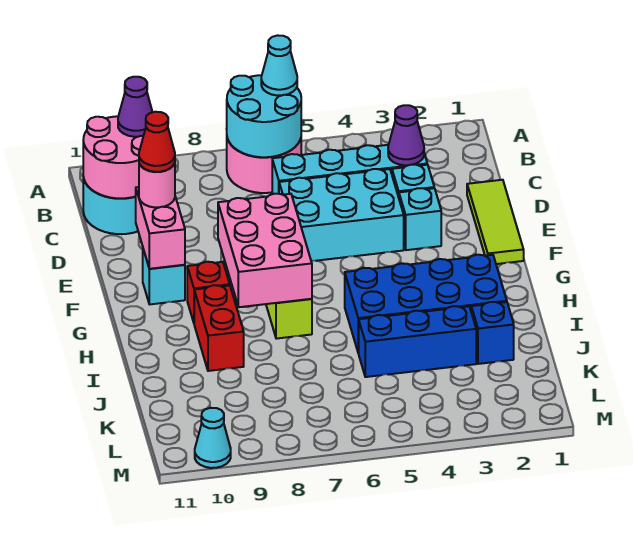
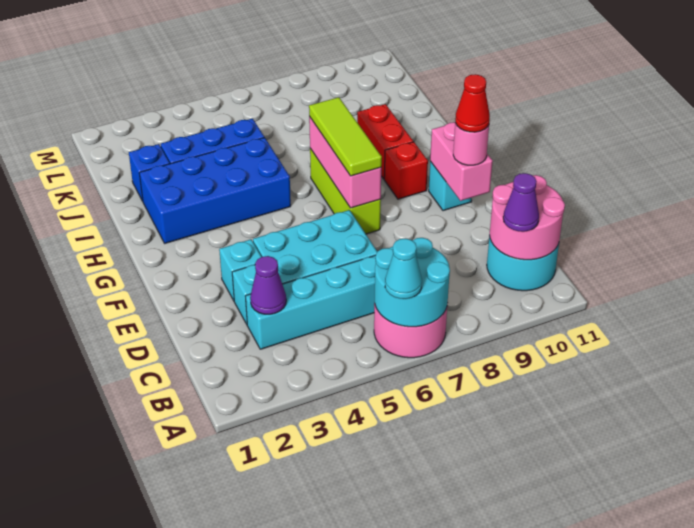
lime tile D1:F1 level 1 -> lime tile F7:H7 level 3
pink brick F7:H8 level 2 -> pink brick F7:H7 level 2
cyan cone M10 level 1 -> none

